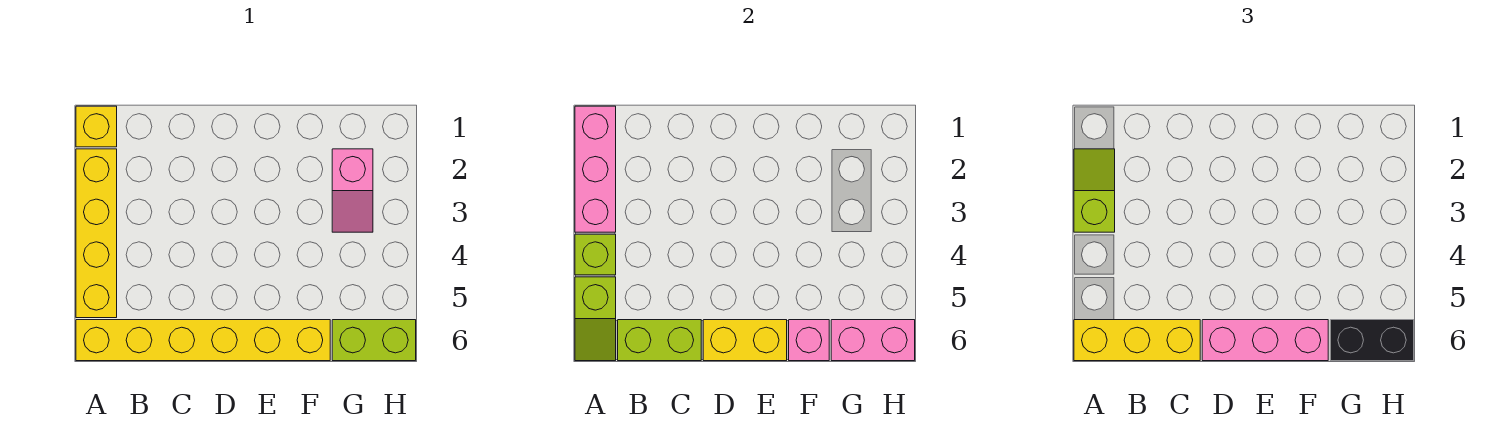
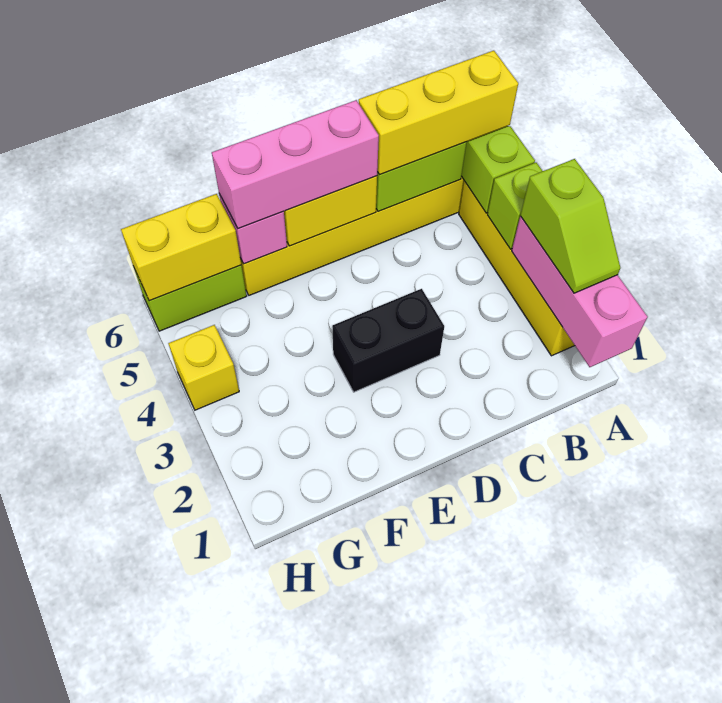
yellow brick A1 level 1 -> yellow brick H4 level 1
pink slope G2:G3 level 1 top 2 -> none
pink brick G6:H6 level 2 -> yellow brick G6:H6 level 2
black brick G6:H6 level 3 -> black brick D3:E3 level 1

